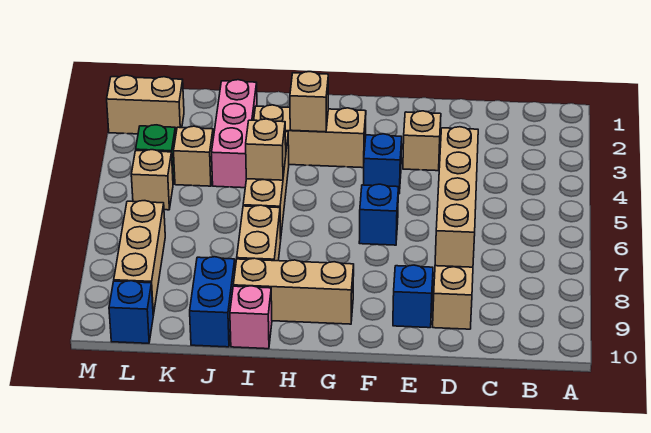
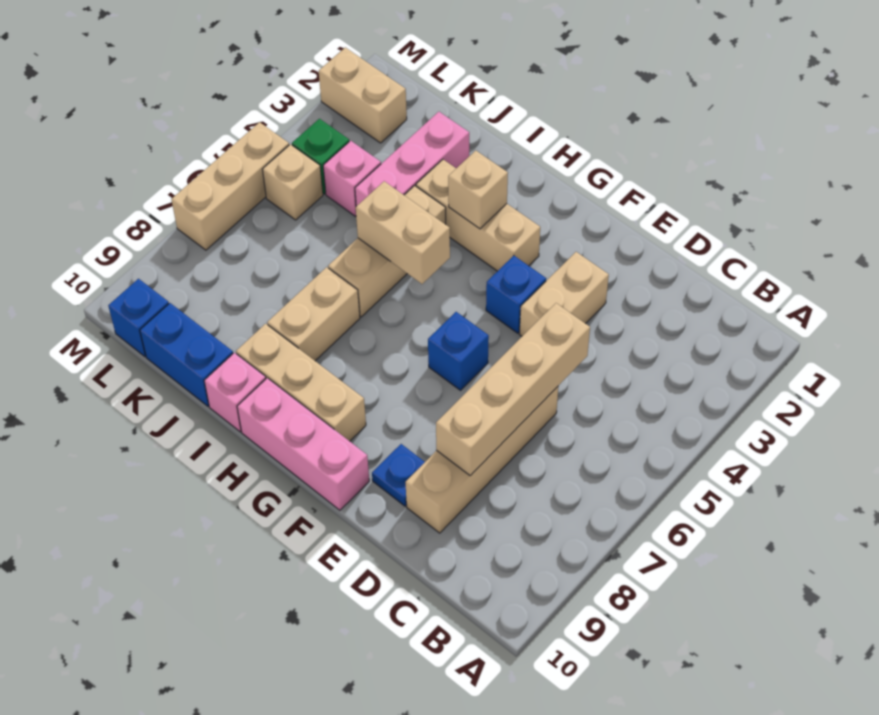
tan brick E3 level 1 -> tan brick E3:E4 level 1
blue brick E9 level 1 -> blue plate E9 level 1
none -> pink brick F10:H10 level 1
tan brick I5 level 2 -> tan brick H5:I5 level 2
blue brick J9:J10 level 1 -> blue brick J10:K10 level 1
tan brick K4 level 1 -> pink brick K4 level 1
tan brick L7:L9 level 1 -> tan brick M5:M7 level 1

